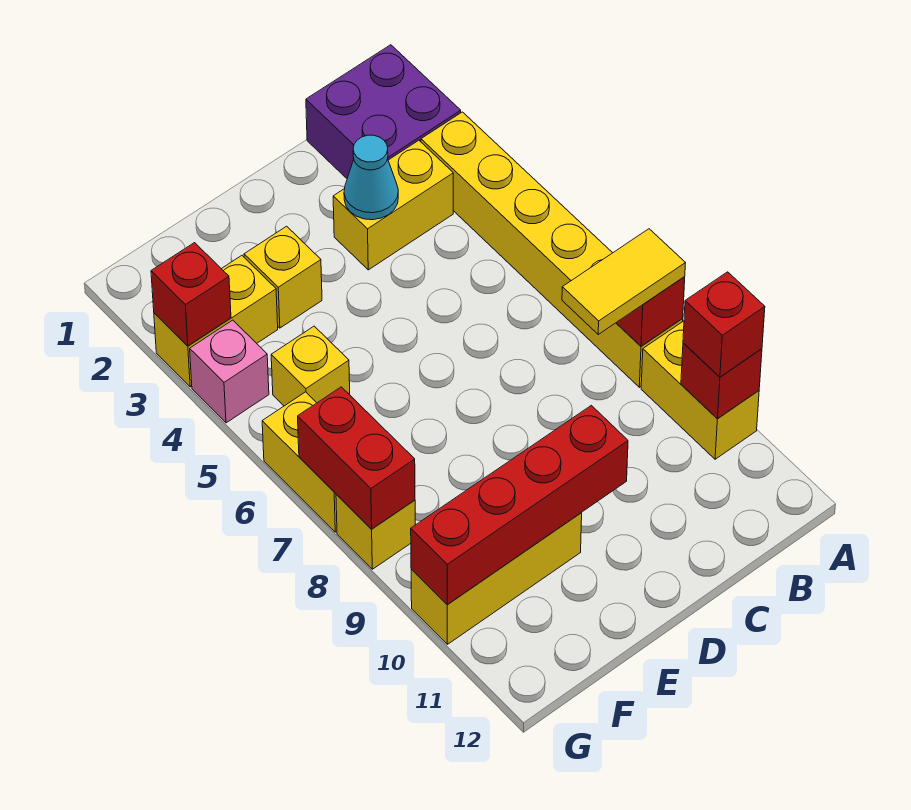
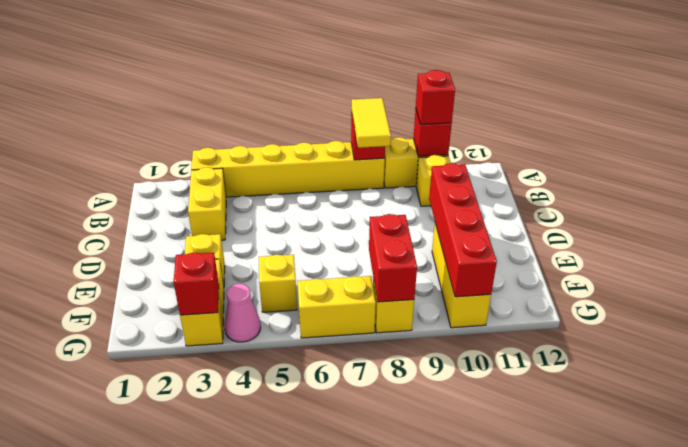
purple brick A1:B2 level 1 -> none
none -> yellow brick B10 level 1
cyan cone C3 level 2 -> none
pink brick G4 level 1 -> pink cone G4 level 1
red brick G7:G8 level 2 -> red brick F8:G8 level 2

